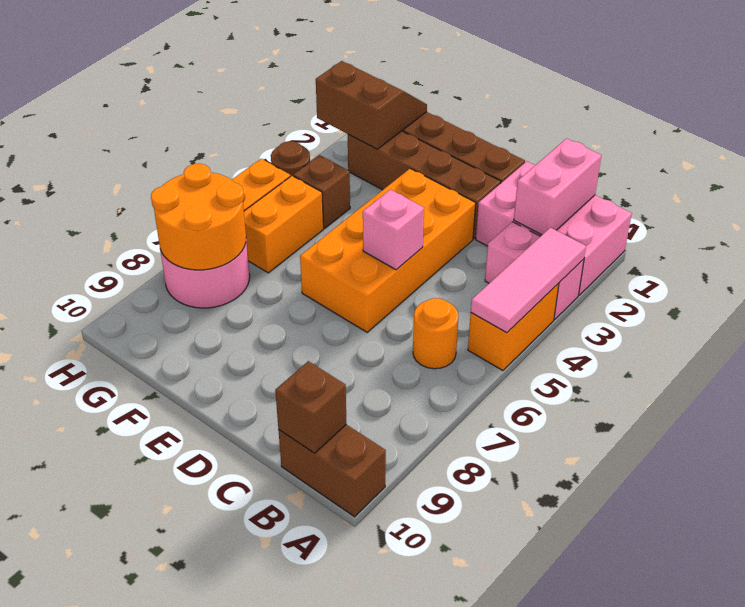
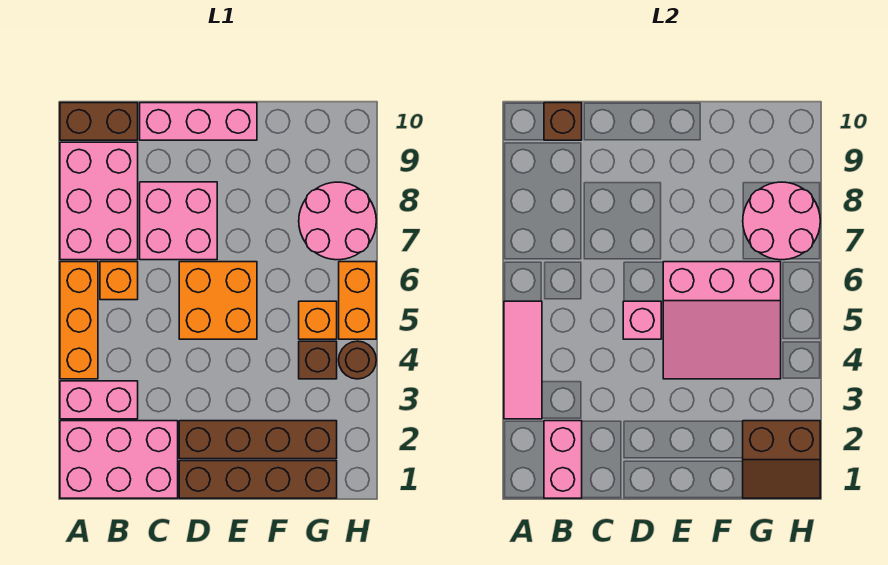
orange brick A4:A5 level 1 -> orange brick A4:A6 level 1
none -> pink brick A7:B9 level 1
orange round brick B6 level 1 -> orange brick B6 level 1
none -> pink brick C7:D8 level 1
none -> pink brick C10:E10 level 1
orange brick D3:E6 level 1 -> orange brick D5:E6 level 1
none -> pink slope E4:G6 level 2 top 6
orange brick G5:G6 level 1 -> orange brick G5 level 1
orange round brick G7:H8 level 2 -> pink round brick G7:H8 level 2

